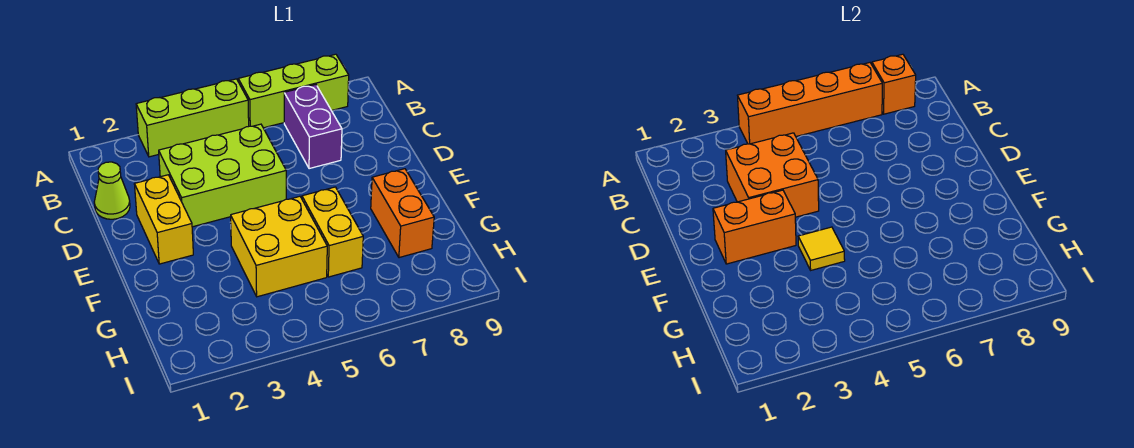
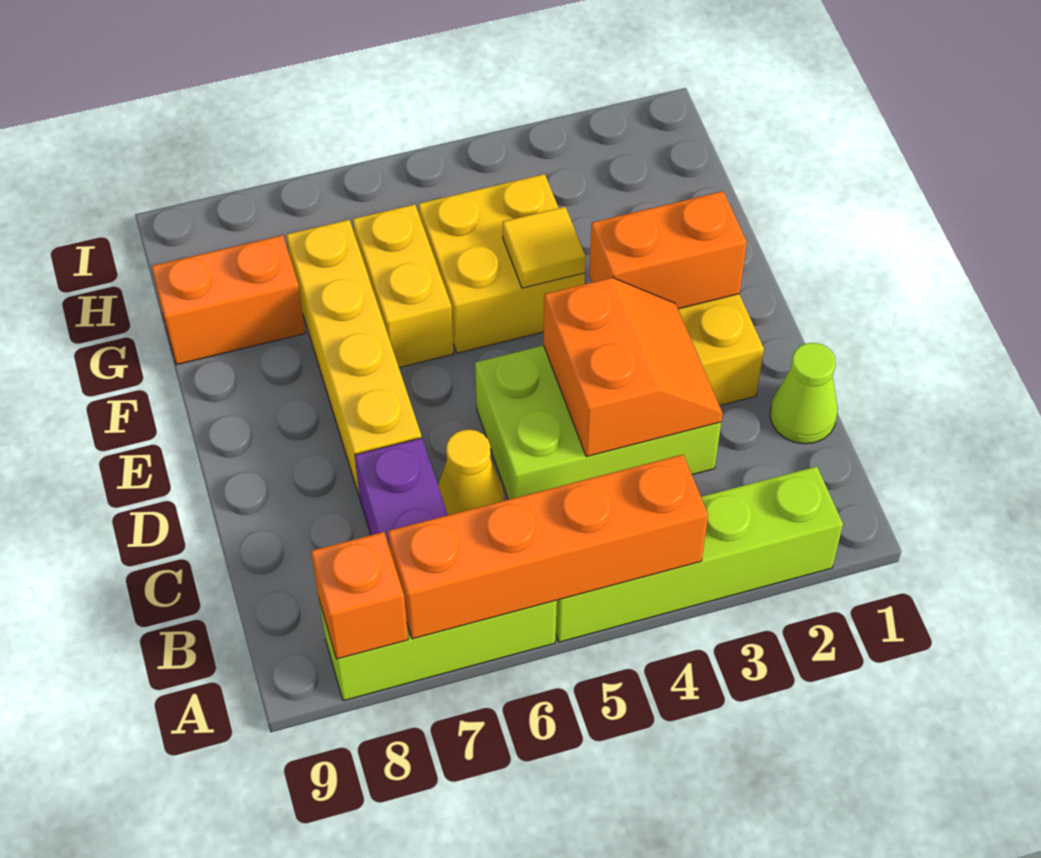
lime brick A3:A5 level 1 -> lime brick A2:A5 level 1
orange brick C3:D4 level 2 -> orange slope C3:D4 level 2 top 4
none -> yellow cone C6 level 1
none -> yellow brick D7:G7 level 1
orange brick F8:G8 level 1 -> orange brick G8:G9 level 1

